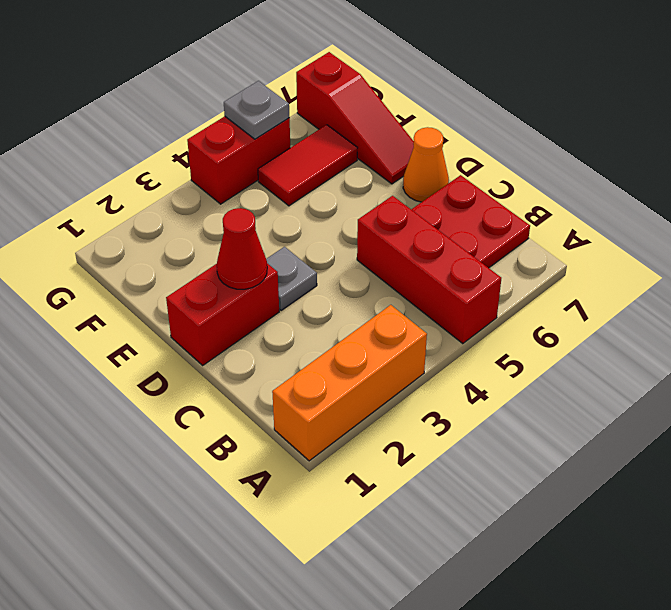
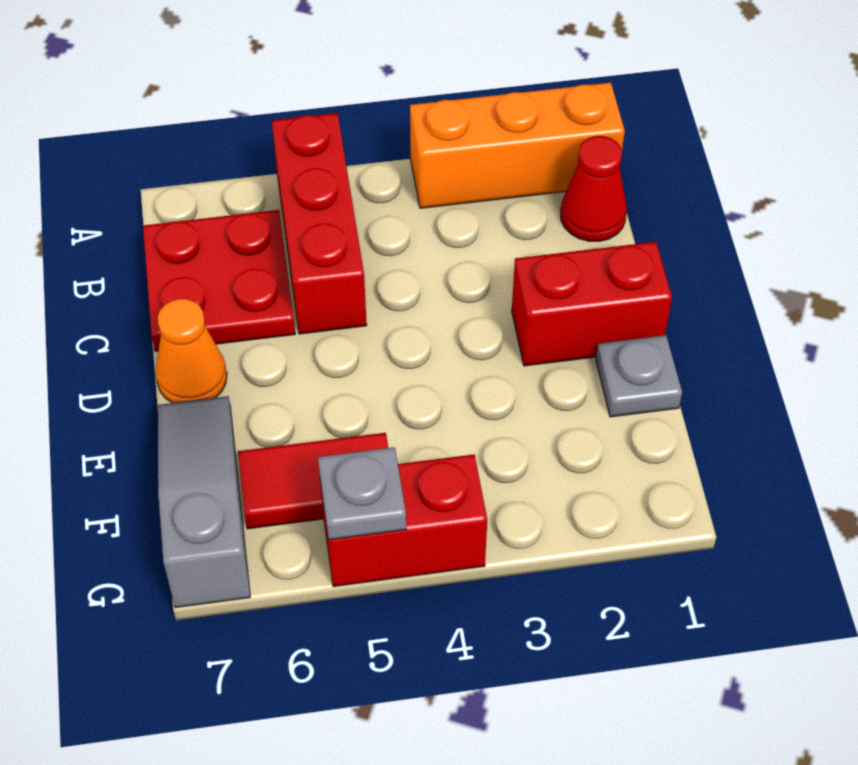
red cone D2 level 2 -> red cone B1 level 1
grey plate D3 level 1 -> grey plate E1 level 1
red slope E7:G7 level 1 top G -> grey slope E7:G7 level 1 top G

